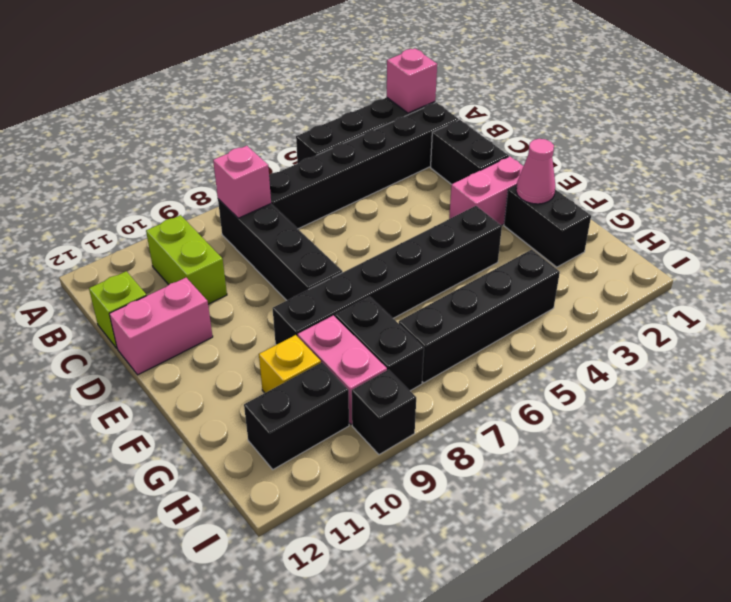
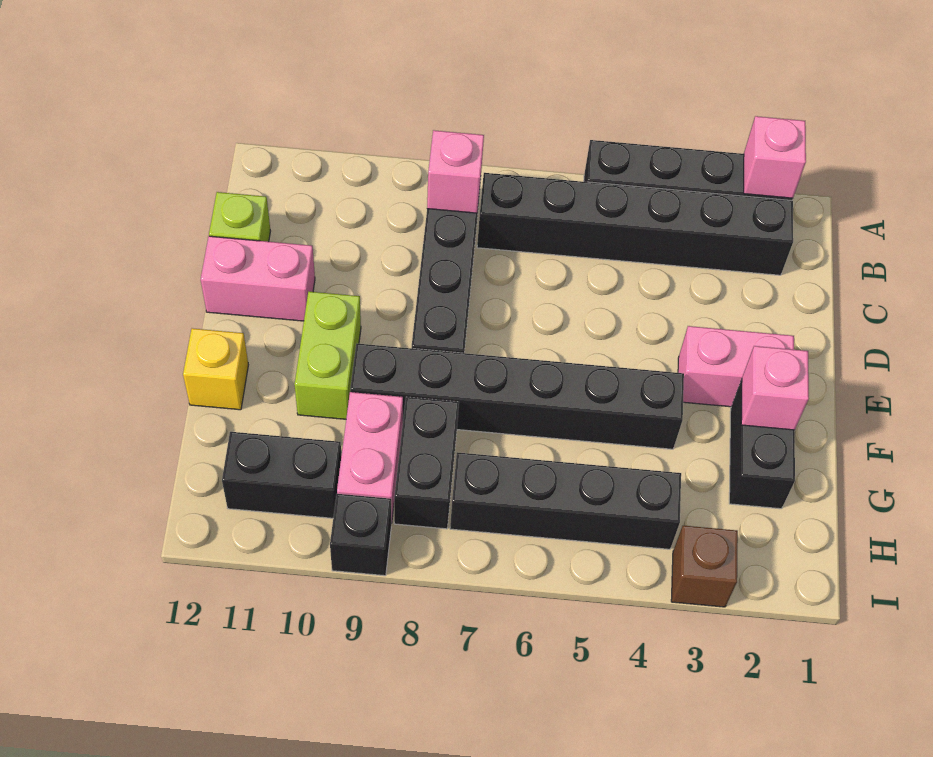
lime brick B10:C10 level 1 -> lime brick E10:F10 level 1
black brick C2:D2 level 1 -> none
pink cone F2 level 2 -> pink brick F2 level 2
yellow brick G10 level 1 -> yellow brick F12 level 1
none -> brown brick I3 level 1

